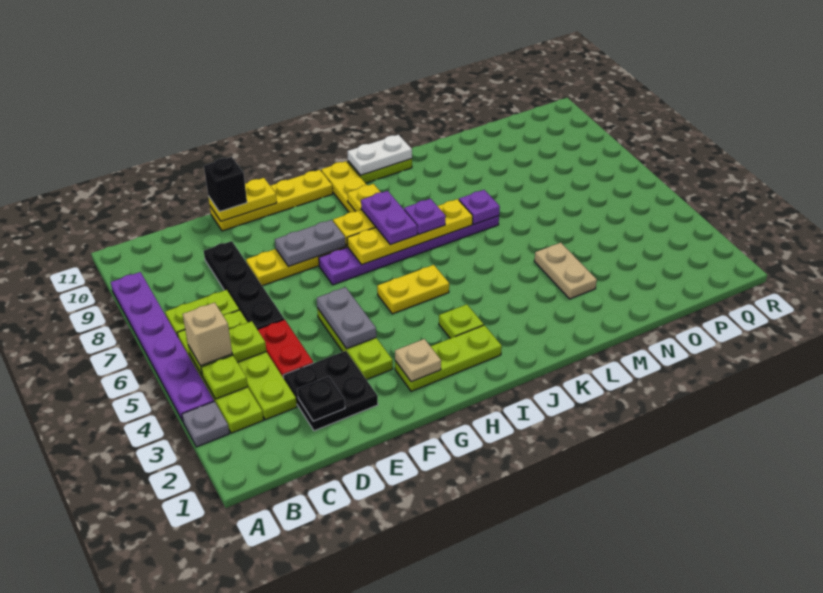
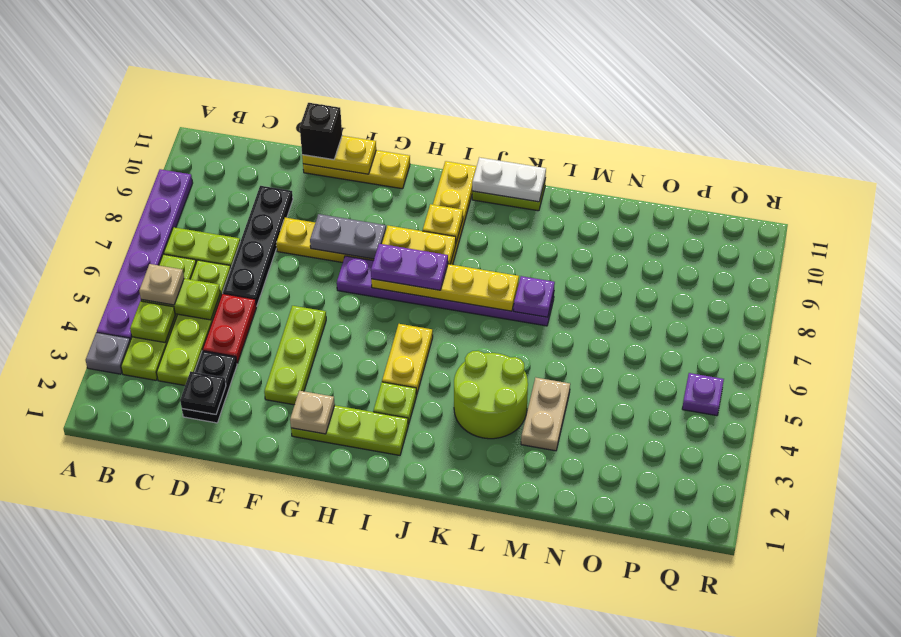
tan brick B5 level 3 -> tan plate B5 level 3
black plate D2:E3 level 1 -> black plate D2:D3 level 1
yellow plate E11:H11 level 1 -> yellow plate E11:G11 level 1
grey plate F4:F5 level 2 -> none
yellow plate H5:I5 level 1 -> yellow plate I4:I5 level 1
purple plate I7:I8 level 3 -> purple plate H7:I7 level 3
purple plate J7 level 3 -> purple plate Q5 level 1
none -> lime round brick K3:L4 level 1

